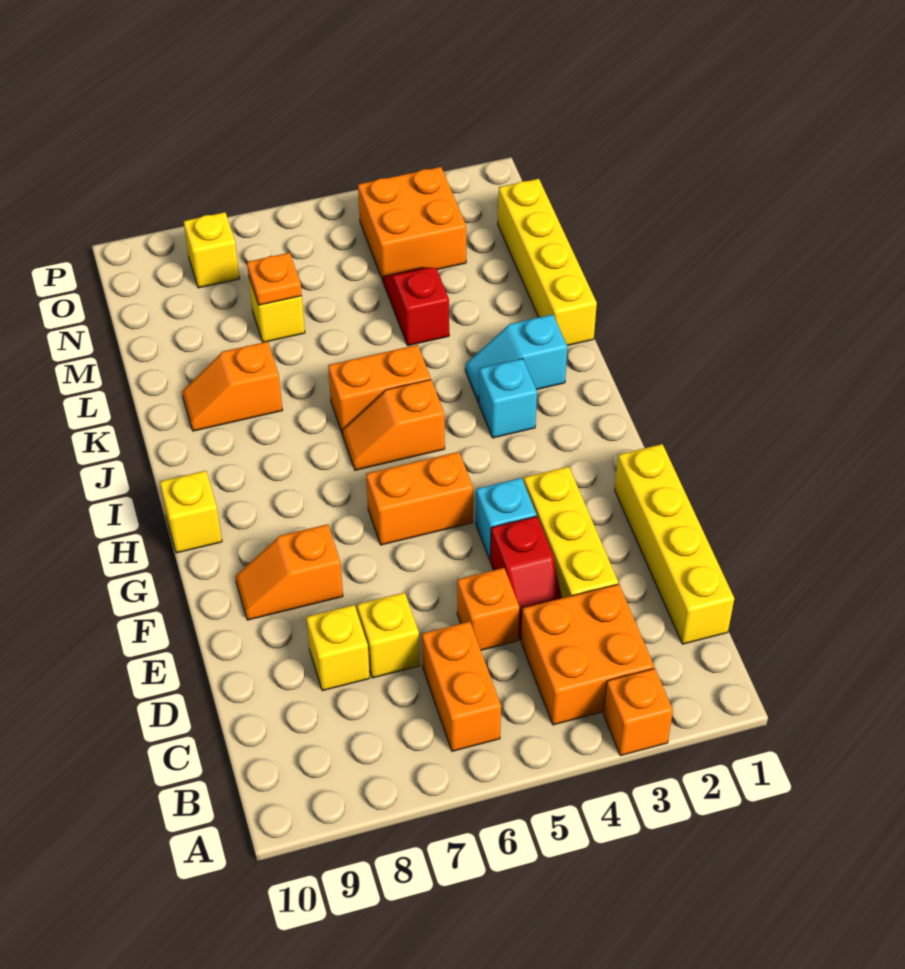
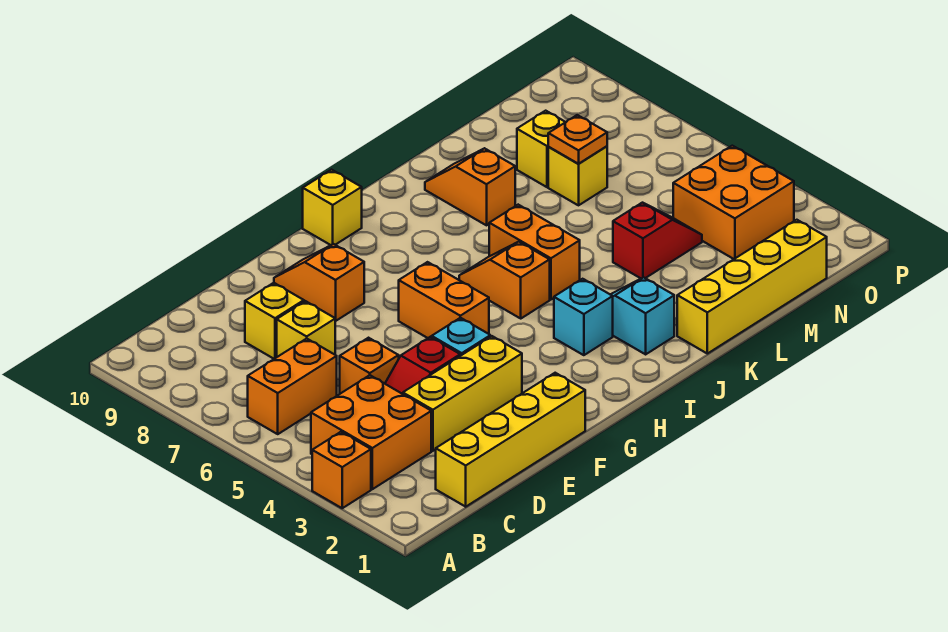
yellow brick O8 level 1 -> yellow brick M8 level 1

